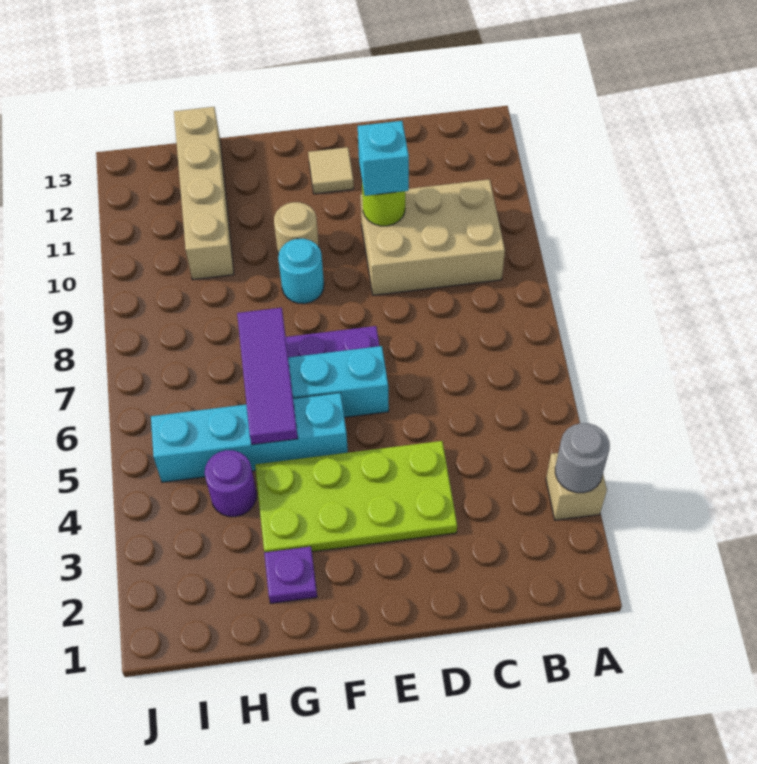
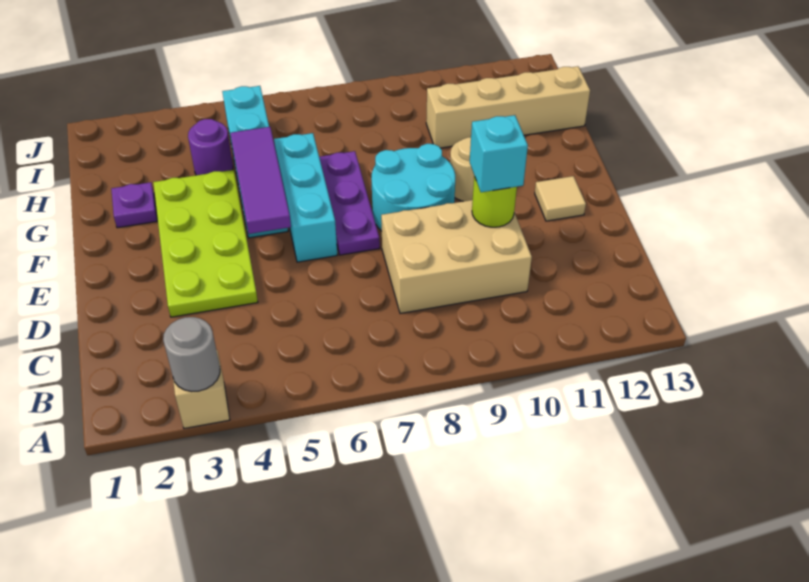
tan brick B9:D10 level 1 -> tan brick C8:D10 level 1
cyan round brick F9 level 1 -> cyan round brick E8:F9 level 1
purple tile G5:G7 level 2 -> purple tile E5:G5 level 2

